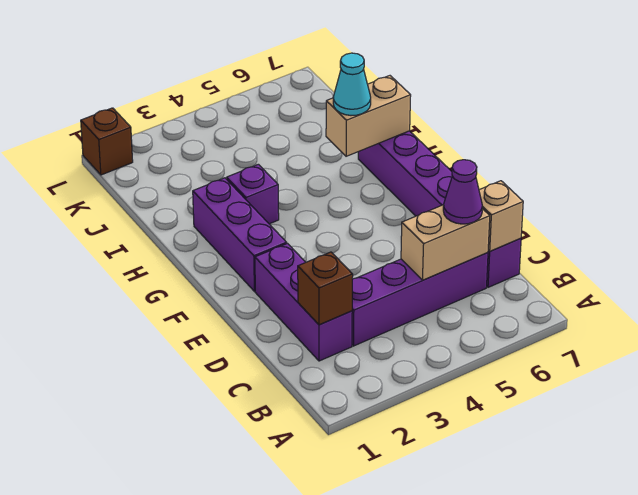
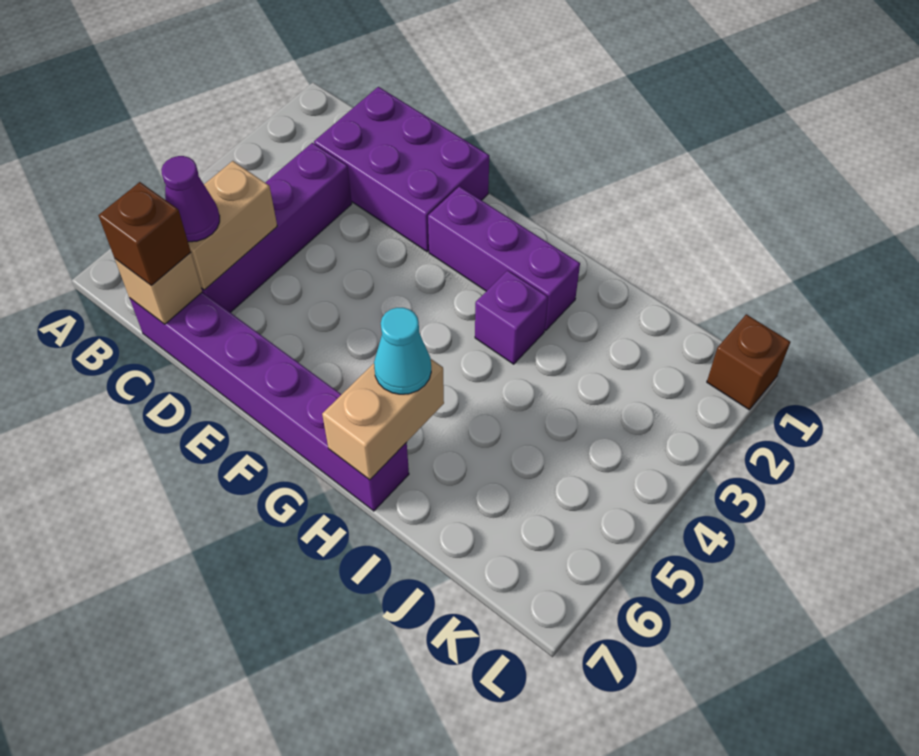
purple brick C2:E2 level 1 -> purple brick C1:E2 level 1
brown brick C2 level 2 -> brown brick C7 level 3

